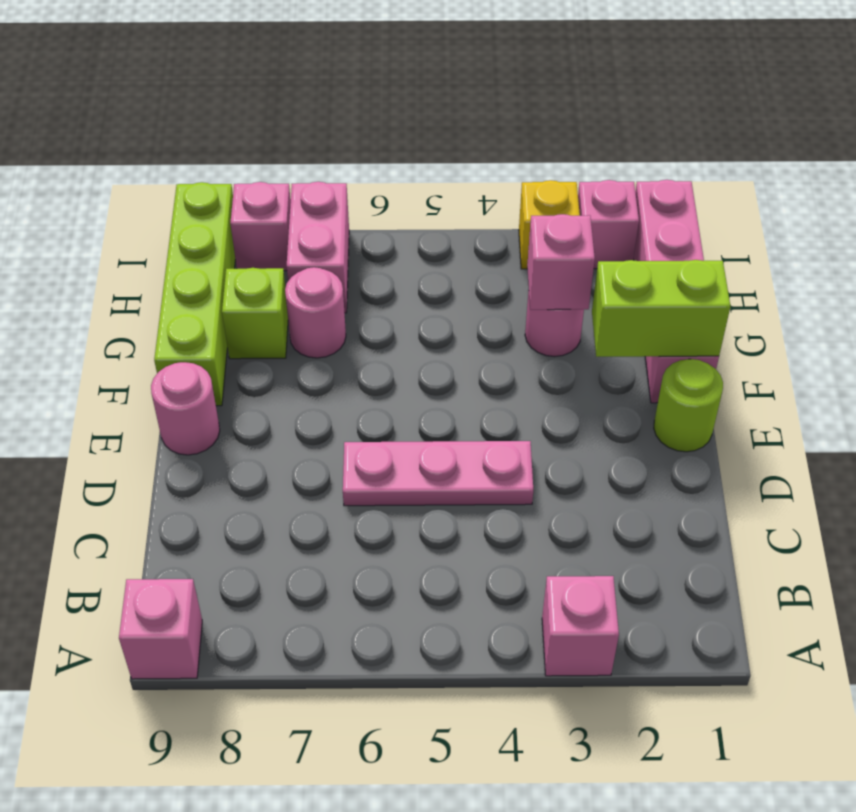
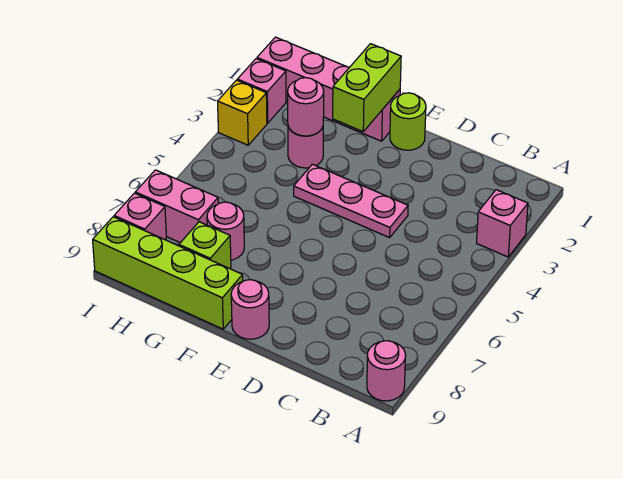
pink brick A9 level 1 -> pink round brick A9 level 1
pink plate D4:D6 level 1 -> pink plate D4:F4 level 1
pink brick G3 level 2 -> pink round brick G3 level 2

